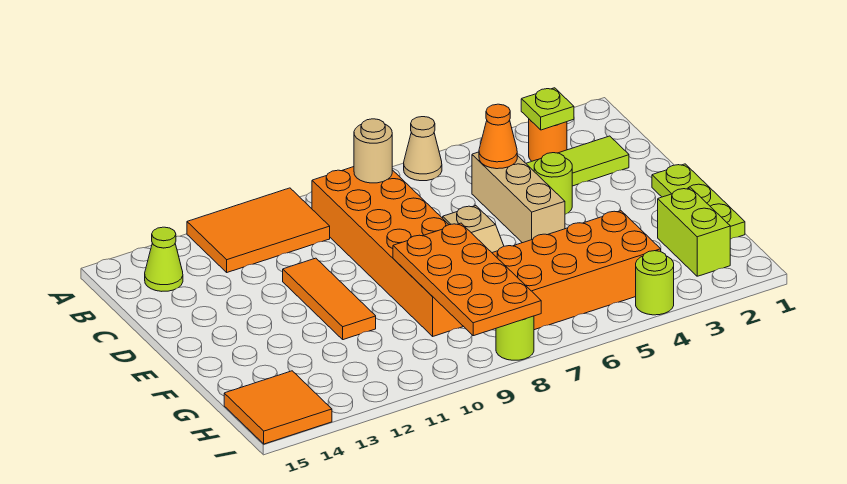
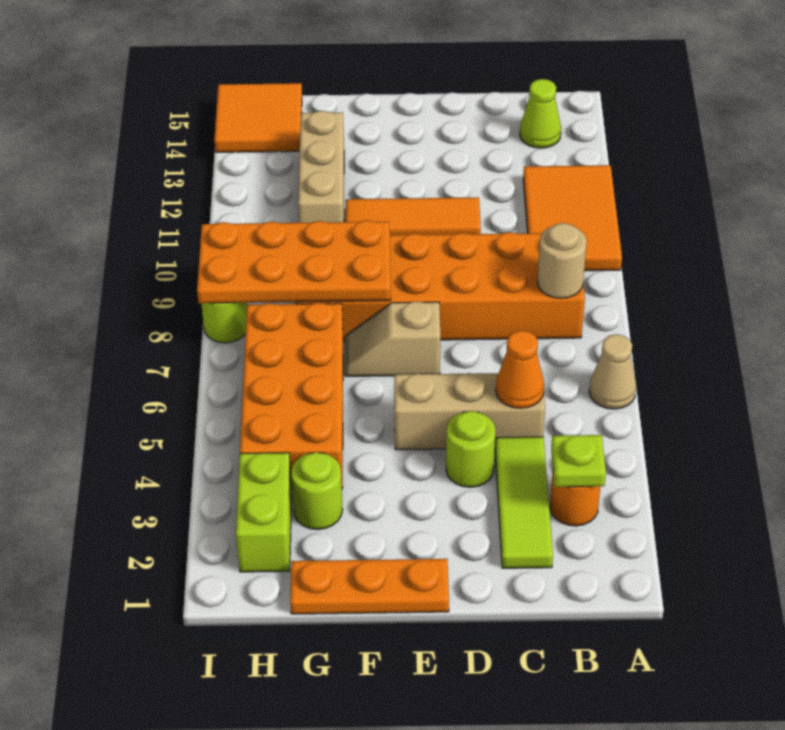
lime plate E1:G1 level 1 -> orange plate E1:G1 level 1
lime brick G2:H2 level 1 -> lime brick H2:H3 level 1
none -> tan brick G11:G13 level 1
lime round brick I4 level 1 -> lime round brick G3 level 1

